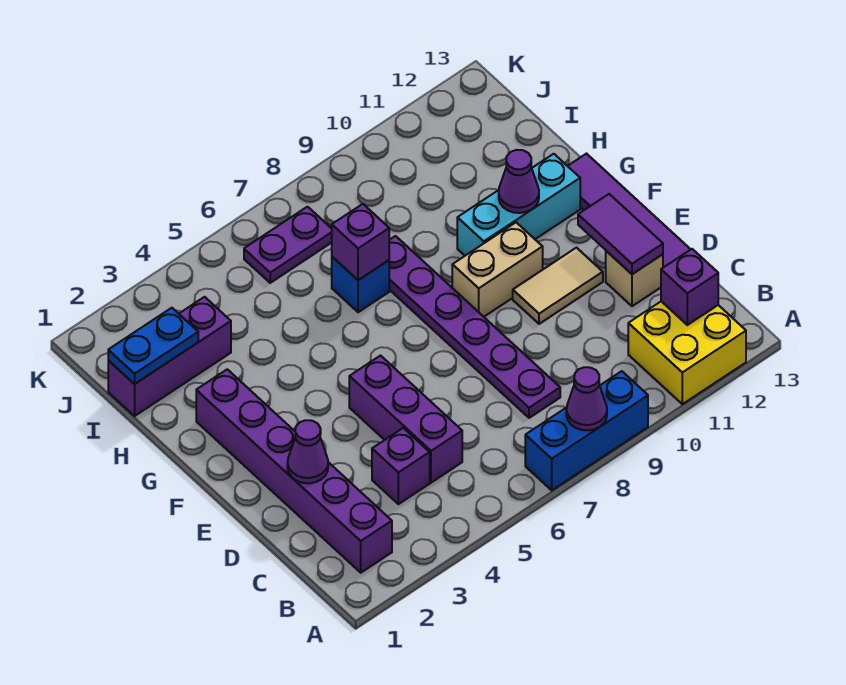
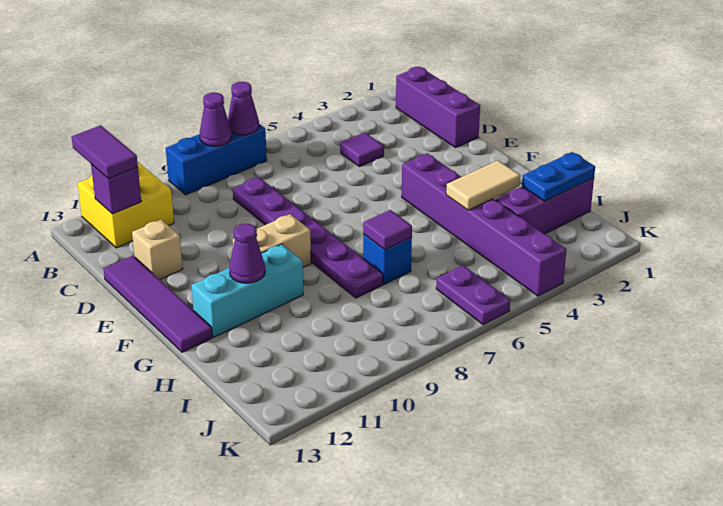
purple brick B2:G2 level 1 -> purple brick F4:K4 level 1
purple brick C4 level 1 -> purple tile C4 level 1
purple brick C5:E5 level 1 -> purple brick B1:D1 level 1
purple cone D2 level 2 -> purple cone A7 level 2
purple tile D12:E12 level 2 -> purple tile A12:B12 level 3
tan tile E10:E11 level 1 -> tan tile H3:H4 level 2
purple brick H7 level 2 -> purple tile H7 level 2
purple plate J6:J7 level 1 -> purple plate J6:K6 level 1

